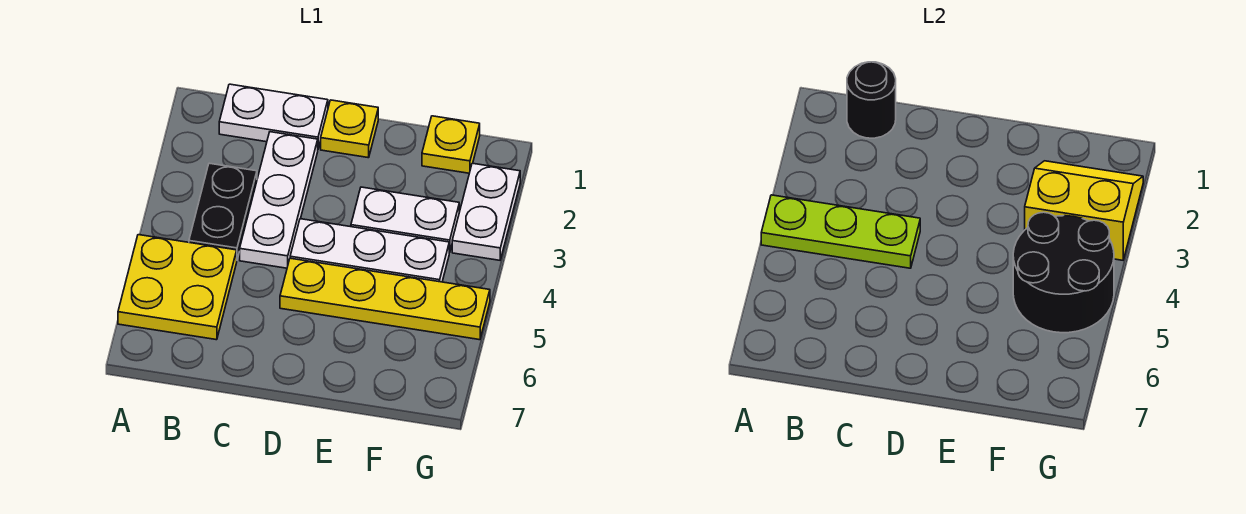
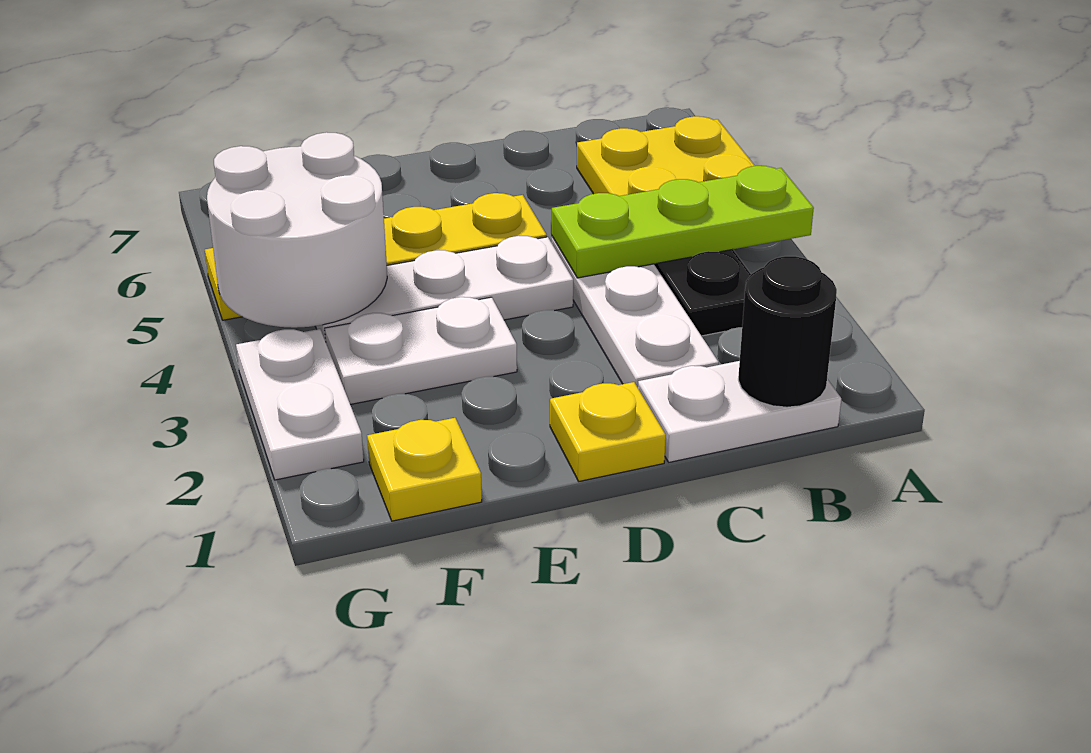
yellow slope F2:G3 level 2 top 3 -> none
black round brick F4:G5 level 2 -> white round brick F4:G5 level 2

